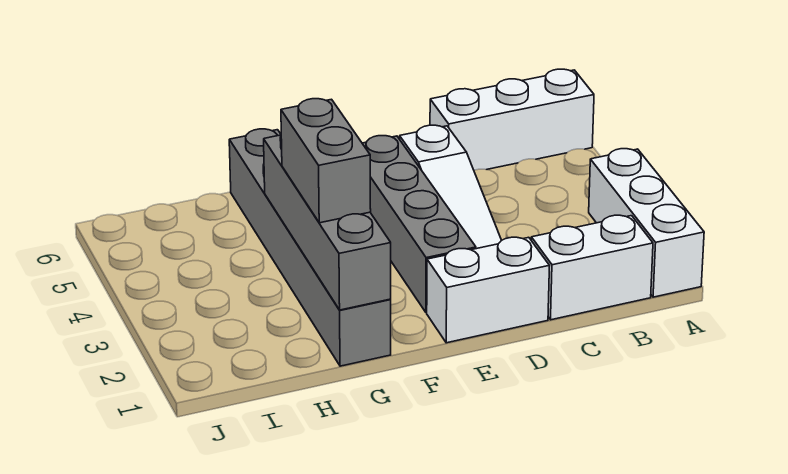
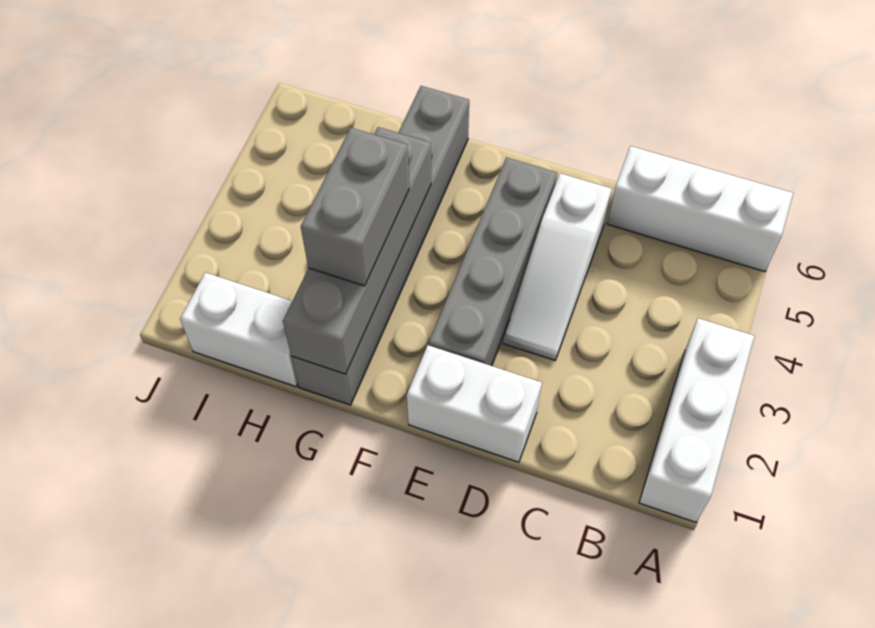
white brick B1:C1 level 1 -> white brick H1:I1 level 1

